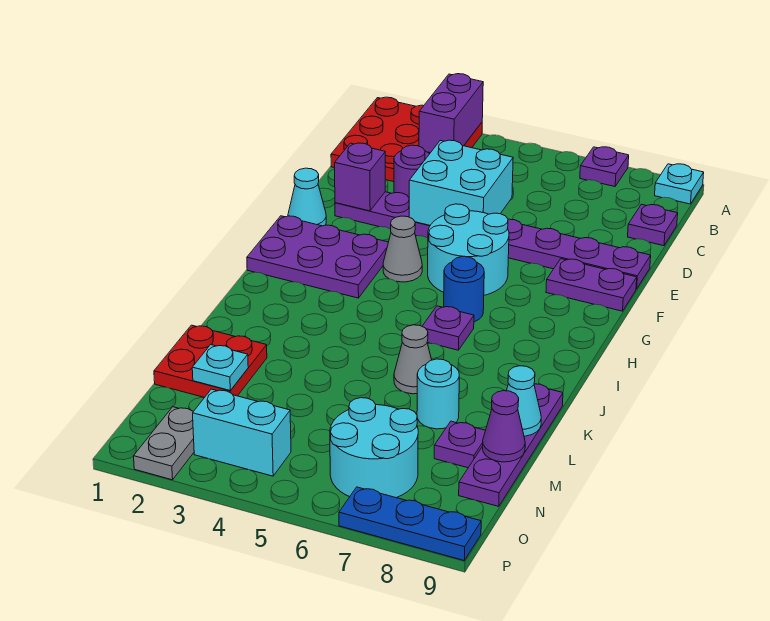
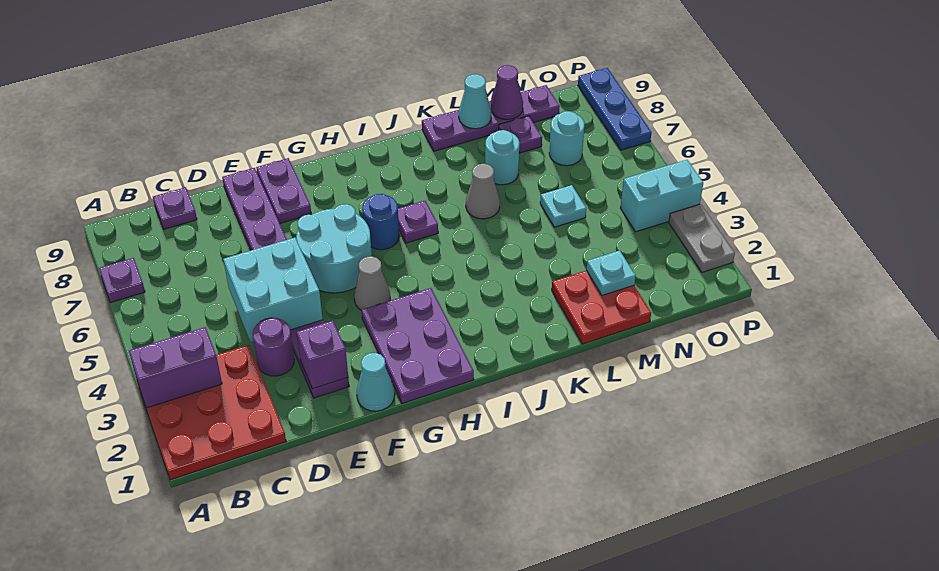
cyan plate A9 level 1 -> cyan plate M5 level 1
cyan round brick N6:O7 level 1 -> cyan round brick N7 level 1
grey plate O2:P2 level 1 -> grey plate P2:P3 level 1
cyan brick O3:O4 level 1 -> cyan brick O4:P4 level 1

